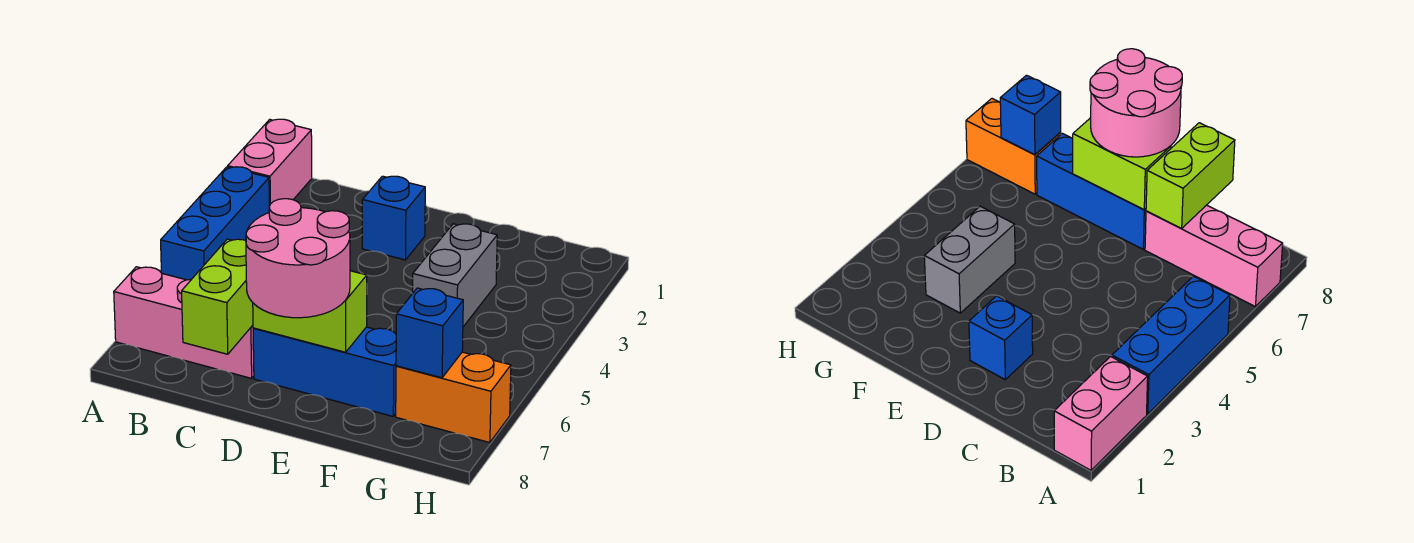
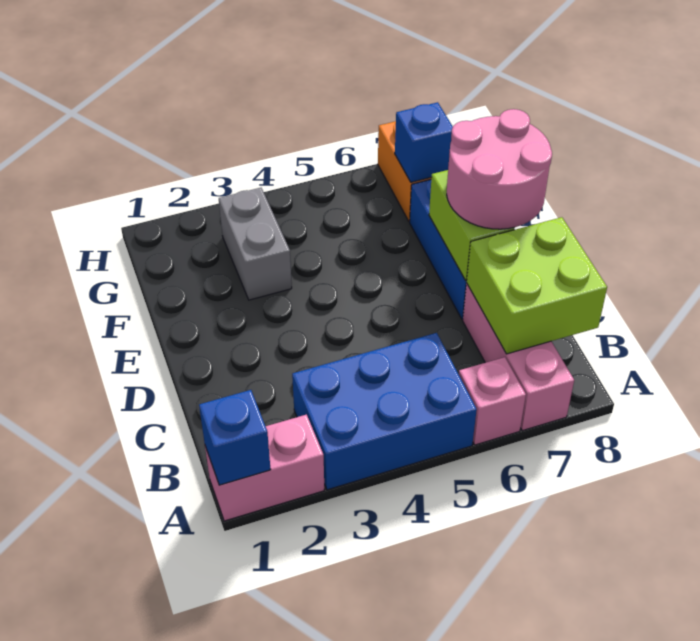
blue brick A3:A5 level 1 -> blue brick A3:B5 level 1
none -> pink brick A6 level 1
lime brick C7:C8 level 2 -> lime brick B7:C8 level 2
blue brick D2 level 1 -> blue brick A1 level 2
grey brick F3:F4 level 1 -> grey brick F3:G3 level 1

